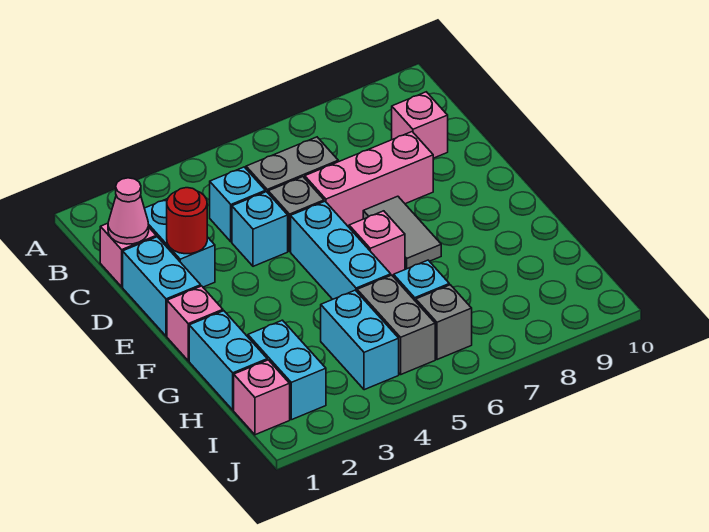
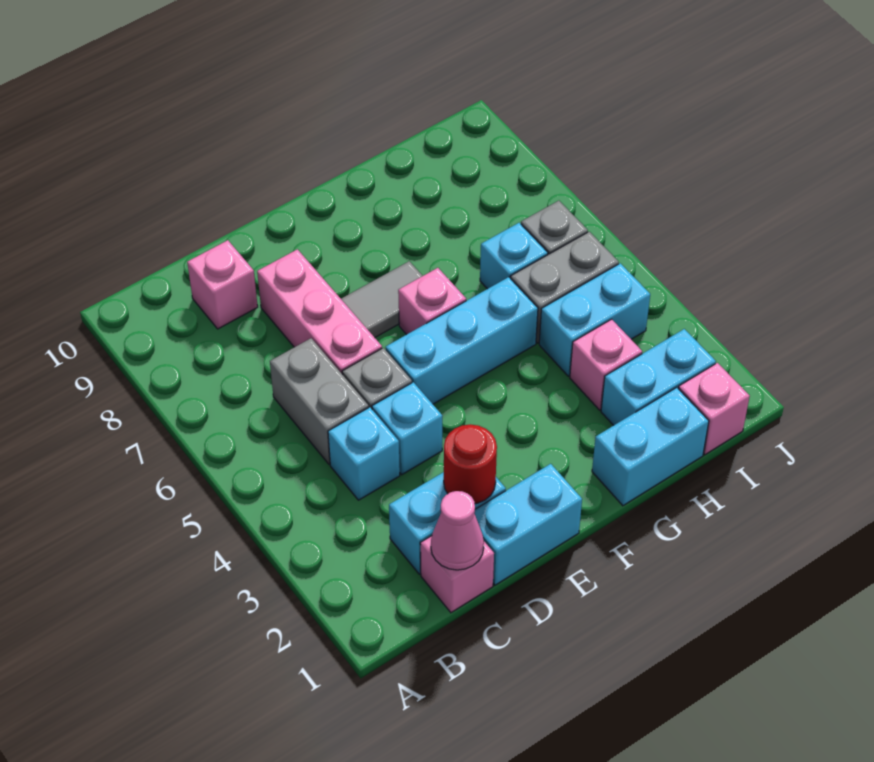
pink brick F1 level 1 -> pink brick H3 level 1

